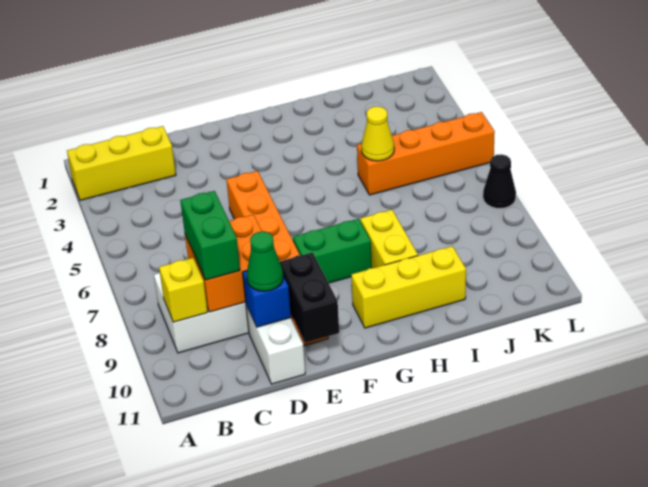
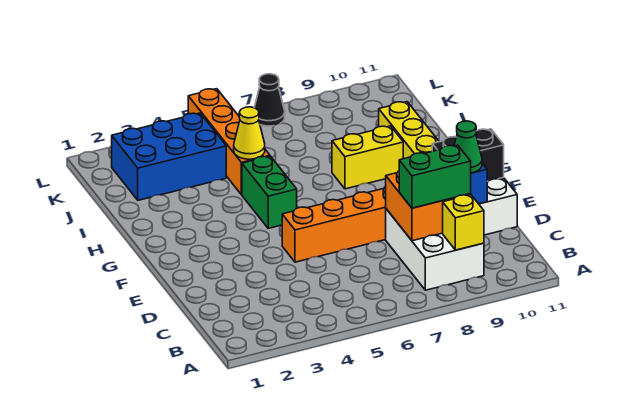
yellow brick A2:C2 level 1 -> none
green brick F8:G8 level 1 -> green brick G5:H5 level 1
none -> blue brick J2:K4 level 1

